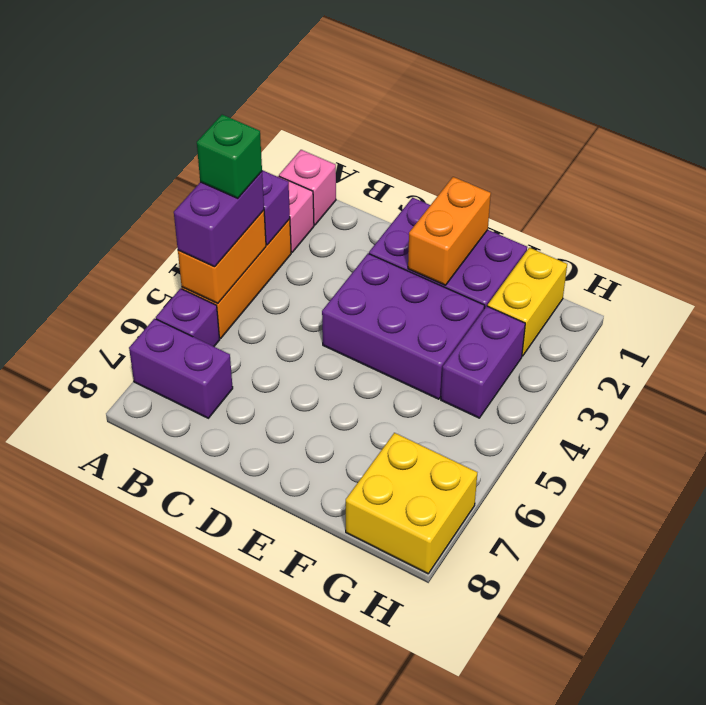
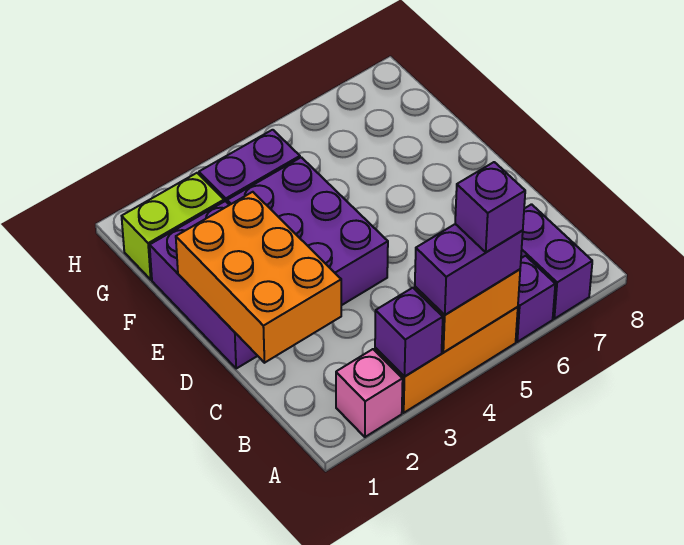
pink brick A1 level 1 -> none
green brick A4 level 4 -> none
none -> purple brick A5 level 4
orange brick E1:E2 level 2 -> orange brick C1:E2 level 2
yellow brick G1:G2 level 1 -> lime brick G1:G2 level 1
yellow brick G7:H8 level 1 -> none

